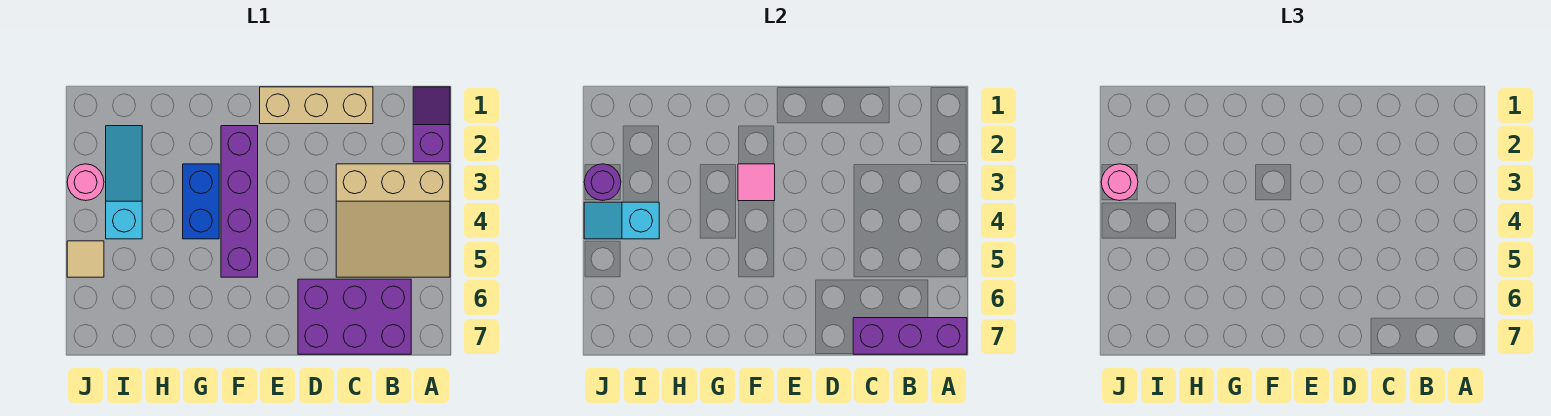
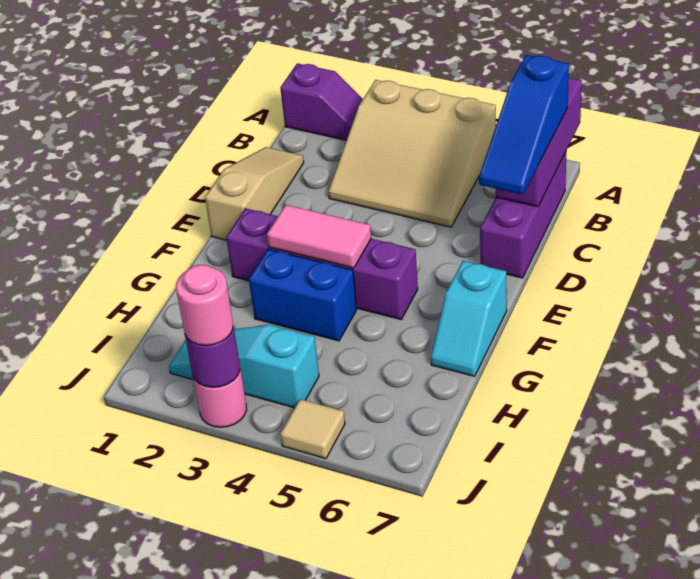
purple slope A1:A2 level 1 top 2 -> purple slope A1:A2 level 1 top 1
tan slope A3:C5 level 1 top 3 -> tan slope A3:C5 level 1 top A
purple brick B6:D7 level 1 -> purple brick B7:D7 level 1
none -> blue slope B7:D7 level 3 top B
tan brick C1:E1 level 1 -> tan slope C1:E1 level 1 top E
pink tile F3 level 2 -> pink tile F3:F4 level 2
cyan slope I4:J4 level 2 top I -> cyan slope F7:G7 level 1 top F

